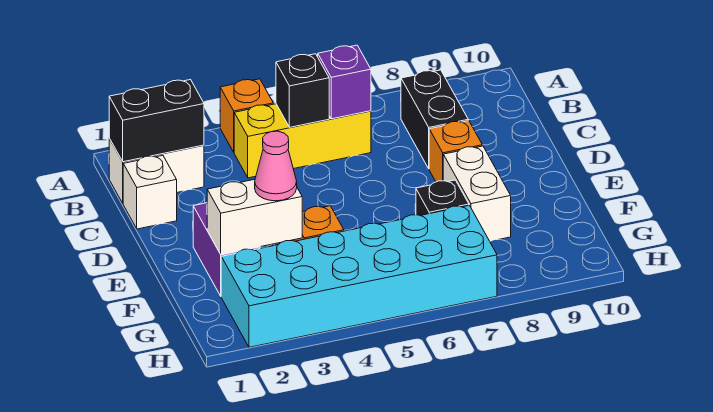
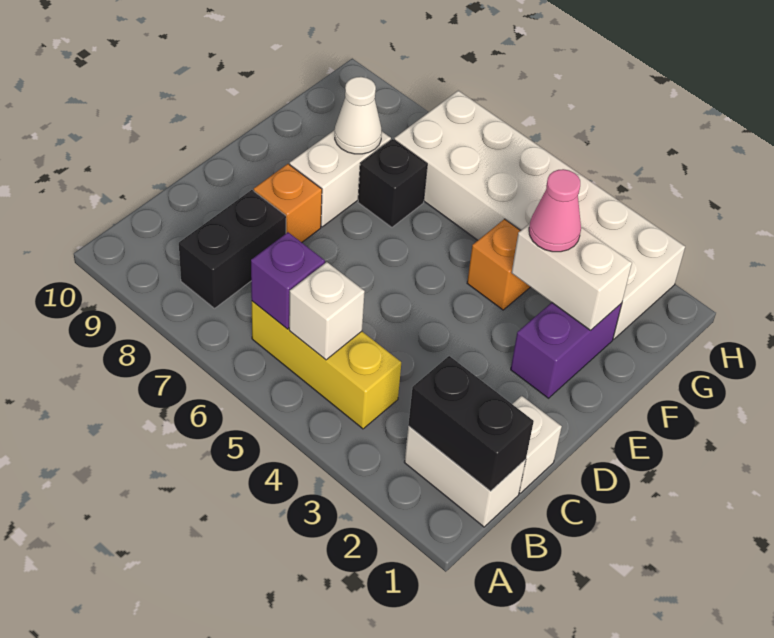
orange brick A4 level 1 -> none
black brick B5 level 2 -> white brick B5 level 2
none -> white cone F8 level 2
cyan brick G2:H7 level 1 -> white brick G2:H7 level 1

